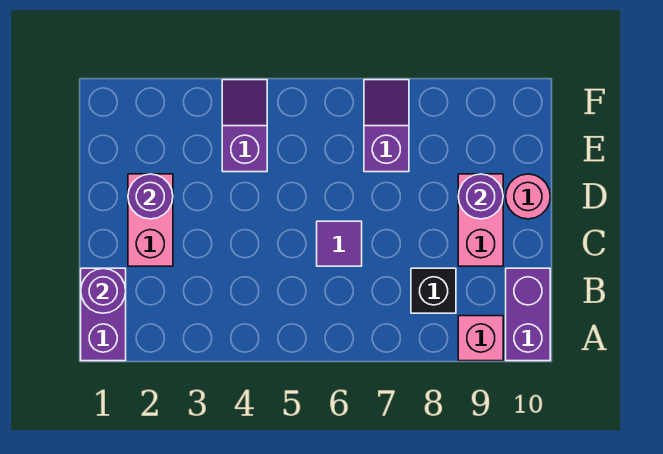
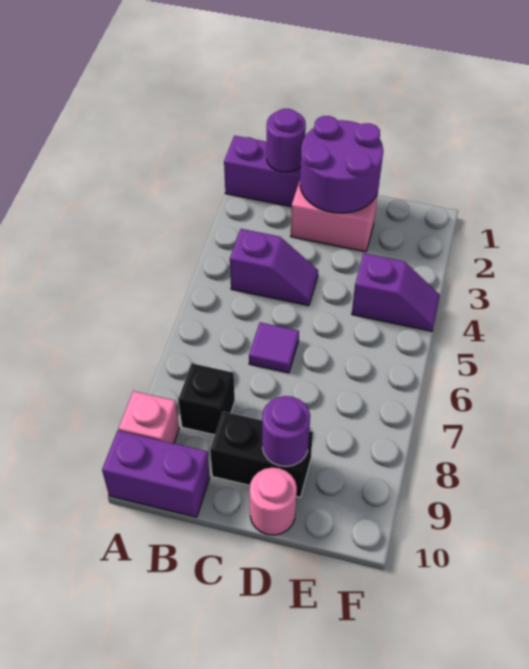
pink brick C9:D9 level 1 -> black brick C9:D9 level 1
purple round brick D2 level 2 -> purple round brick C1:D2 level 2
purple slope E7:F7 level 1 top E -> purple slope B4:C4 level 1 top B

